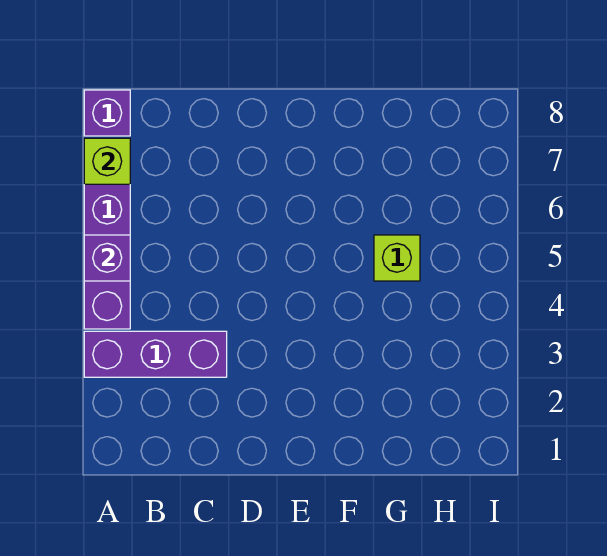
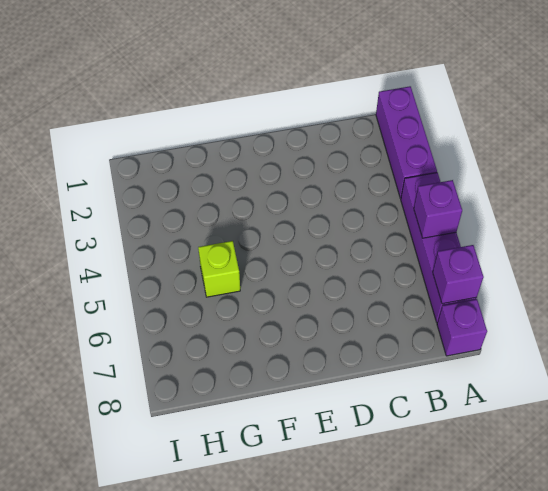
purple brick A3:C3 level 1 -> purple brick A1:A3 level 1
lime brick A7 level 2 -> purple brick A7 level 2

